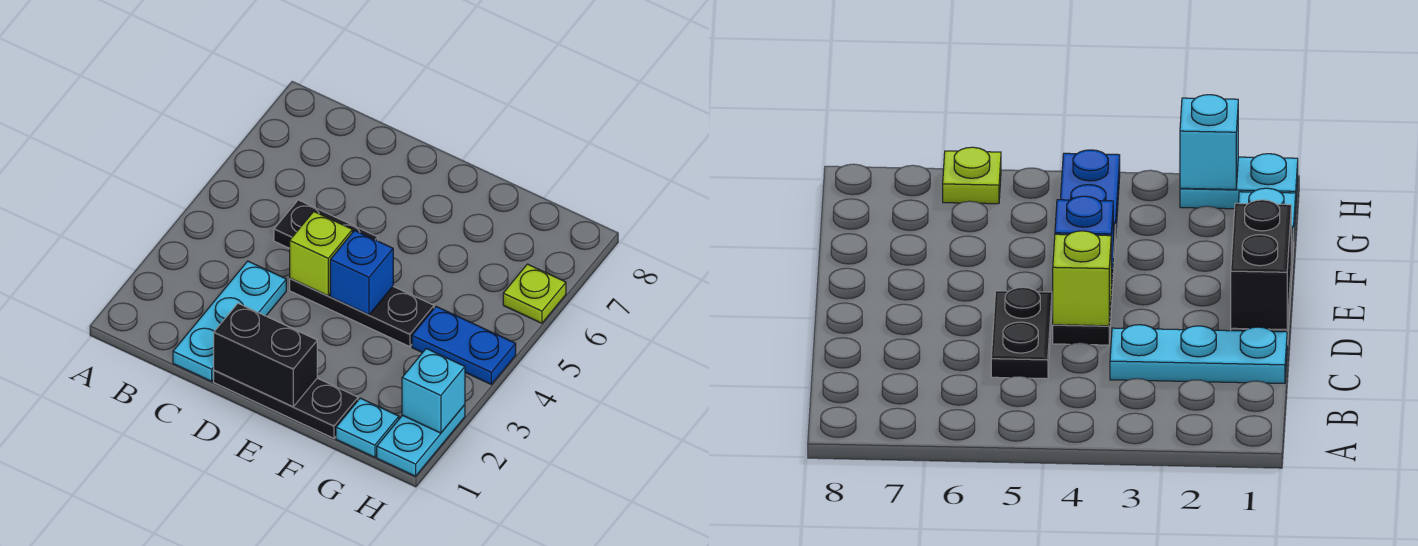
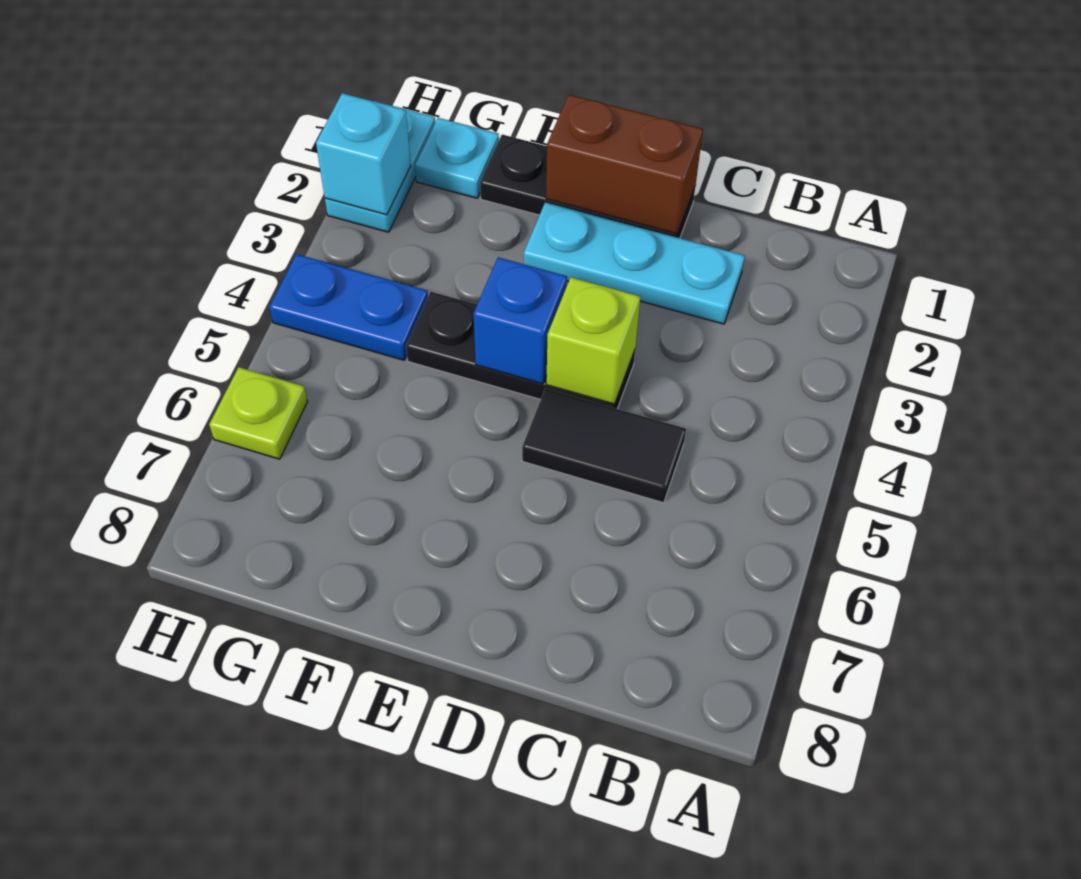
cyan plate C1:C3 level 1 -> cyan plate C2:E2 level 1
black plate C5:D5 level 1 -> black tile C5:D5 level 1
black brick D1:E1 level 2 -> brown brick D1:E1 level 2

